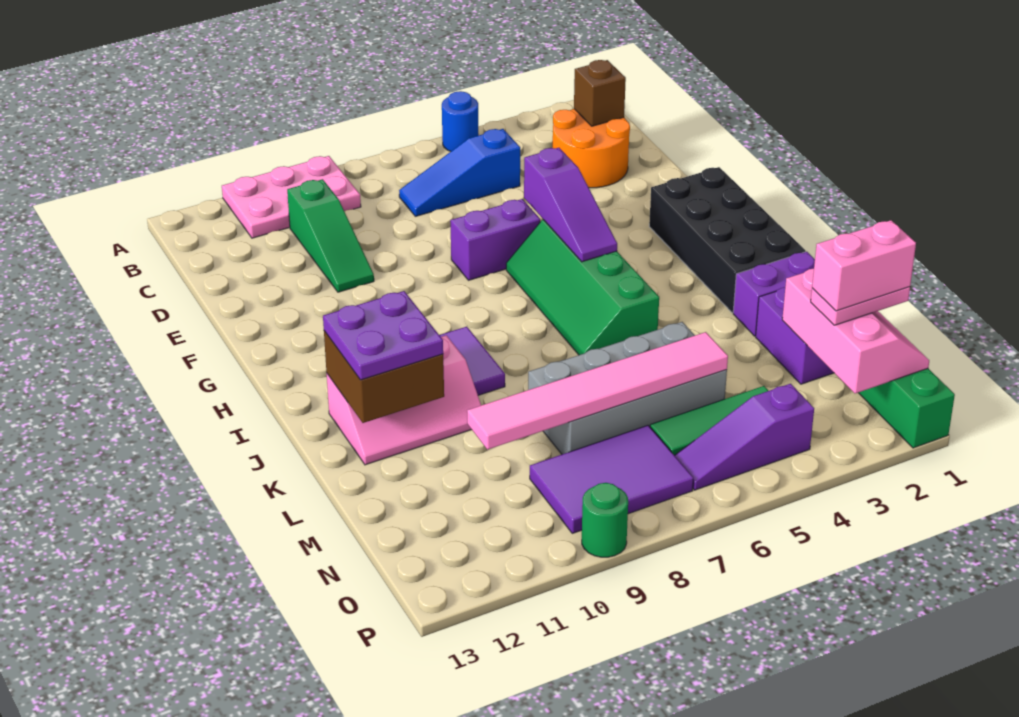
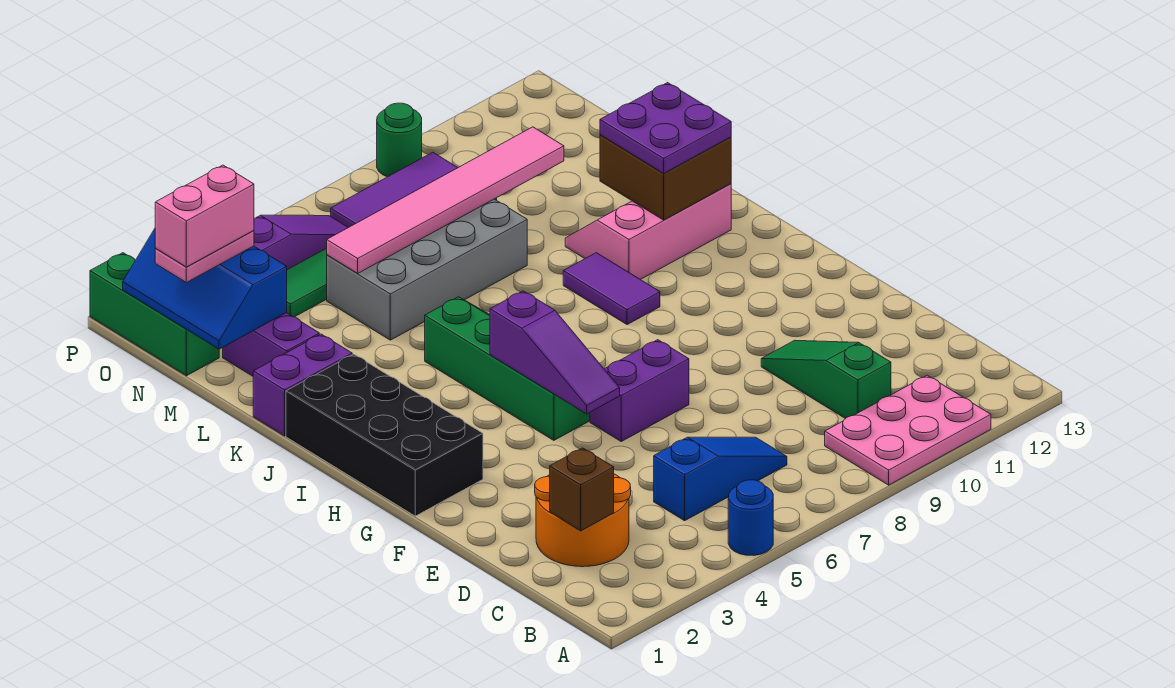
purple slope F5:H5 level 2 top F -> purple slope F5:H5 level 2 top H
pink slope M1:O2 level 2 top 2 -> blue slope M1:O2 level 2 top 2

